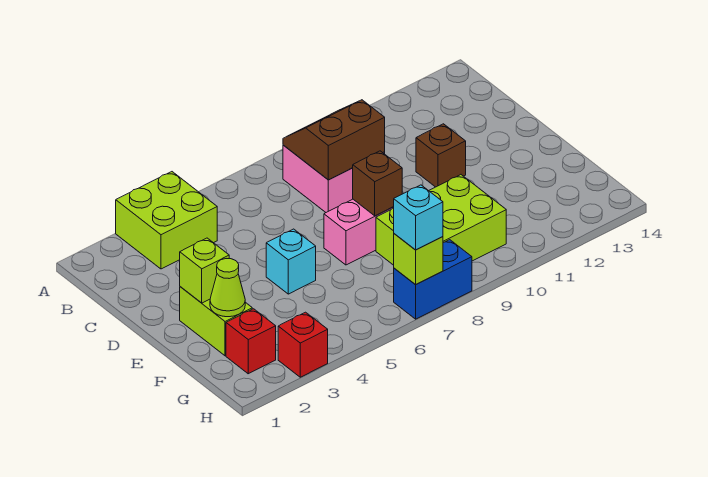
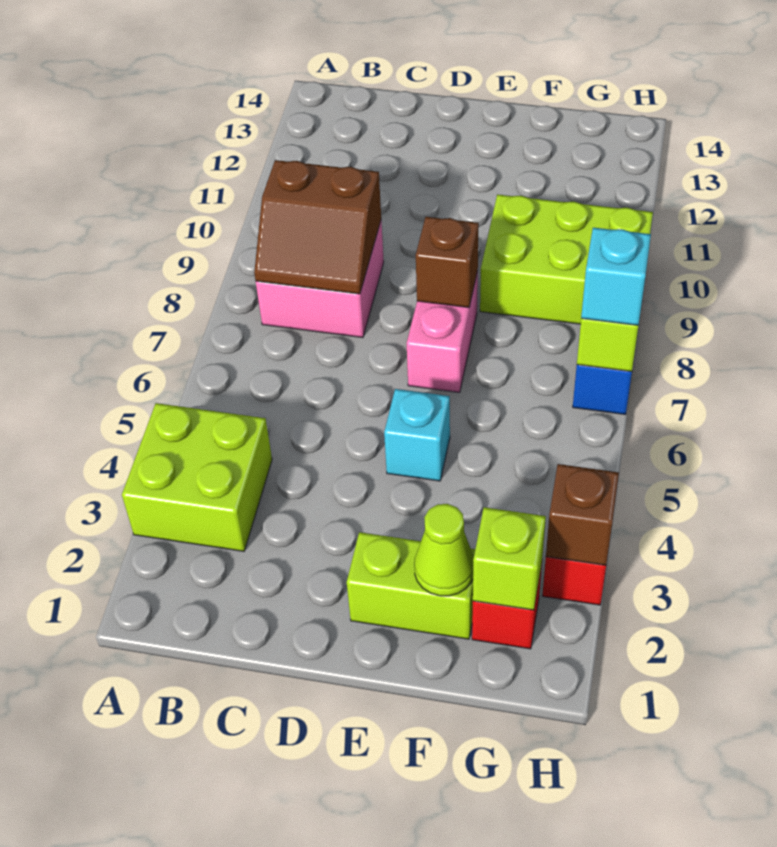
brown slope B8:C9 level 2 top C -> brown slope B8:C9 level 2 top 9
brown brick D11 level 1 -> brown brick H3 level 2
lime brick E2 level 2 -> lime brick G2 level 2
lime brick F8:G10 level 1 -> lime brick F9:H10 level 1

